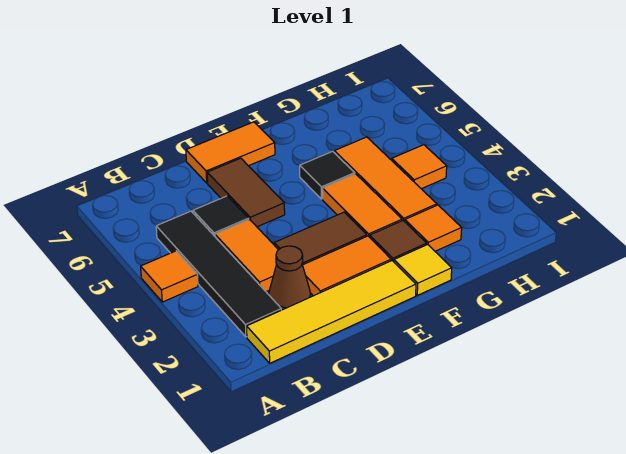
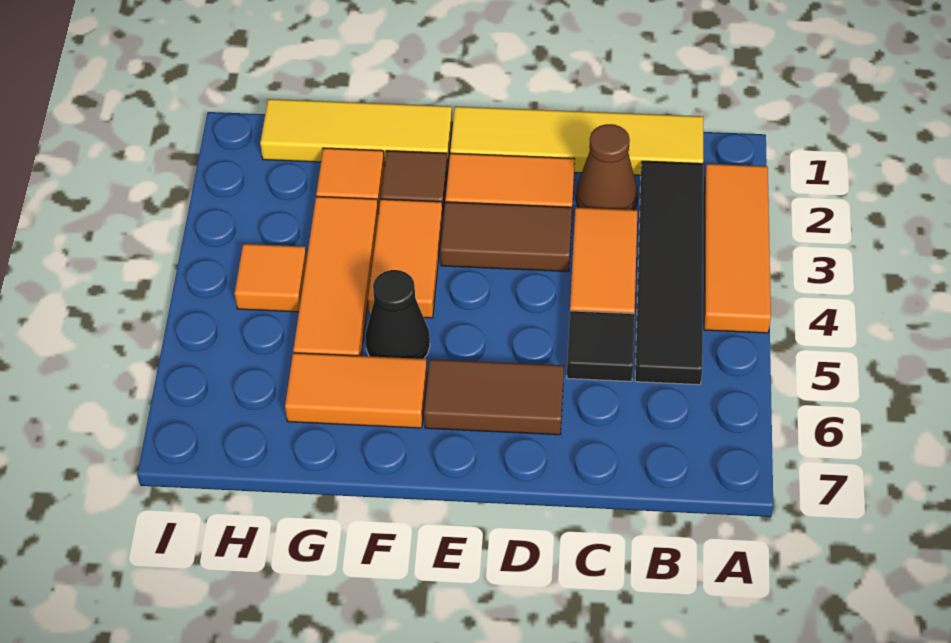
orange tile A4 level 1 -> orange tile A2:A4 level 1
brown tile D5:D6 level 1 -> brown tile D6:E6 level 1
orange tile D7:E7 level 1 -> orange tile F6:G6 level 1
yellow tile F1 level 1 -> yellow tile F1:H1 level 1
black tile F5 level 1 -> black cone F5 level 1

